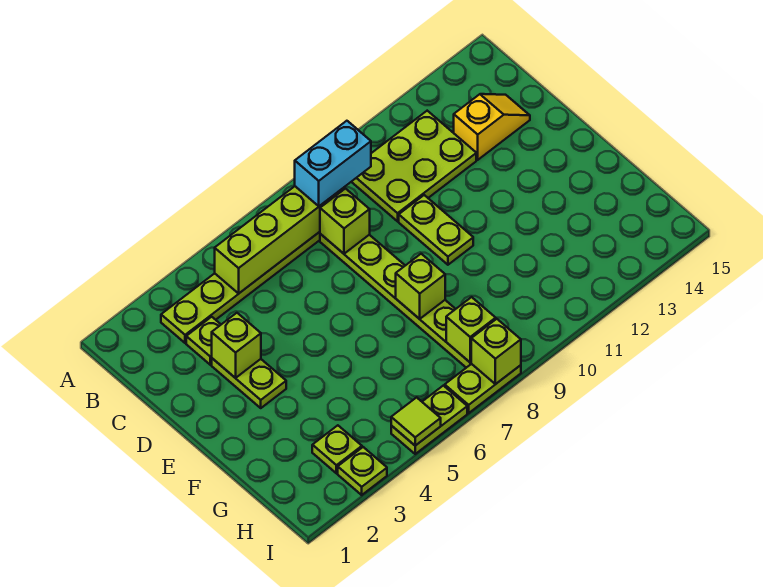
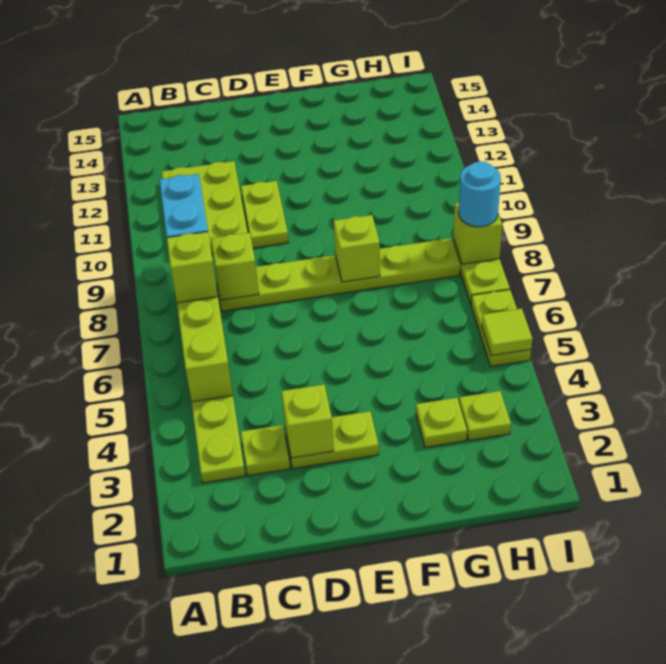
yellow slope C13:C14 level 1 top 13 -> none
lime plate D10:E10 level 1 -> lime plate D10:D11 level 1
lime brick H8 level 2 -> lime brick B7 level 3
lime plate I3 level 1 -> lime plate G3 level 1
none -> cyan round brick I8 level 3

